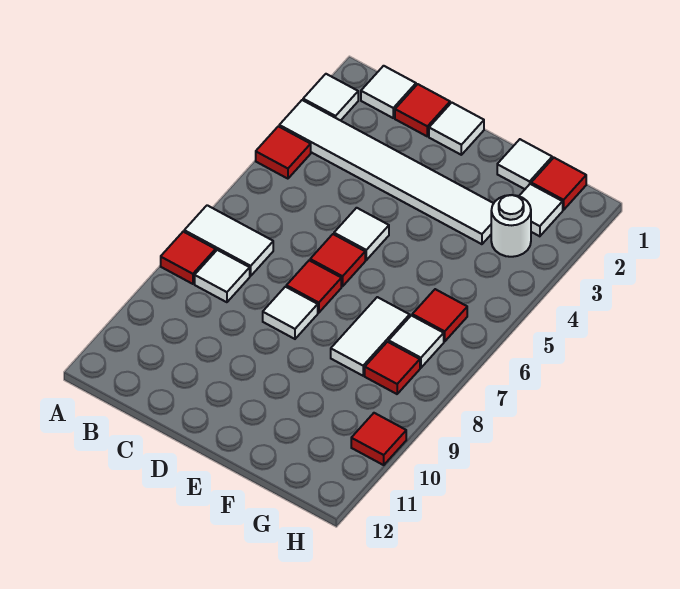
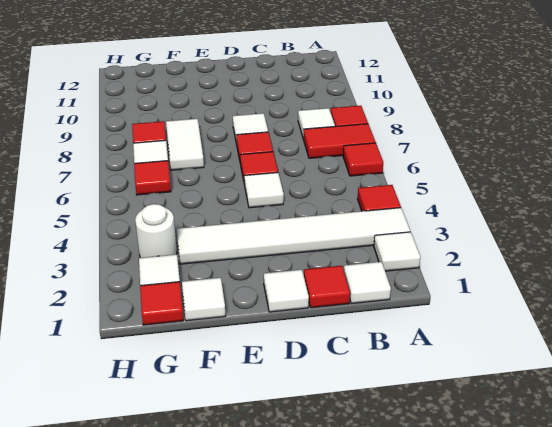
white tile A7:B7 level 1 -> red tile A7:B7 level 1
red tile H10 level 1 -> red tile A6 level 1

